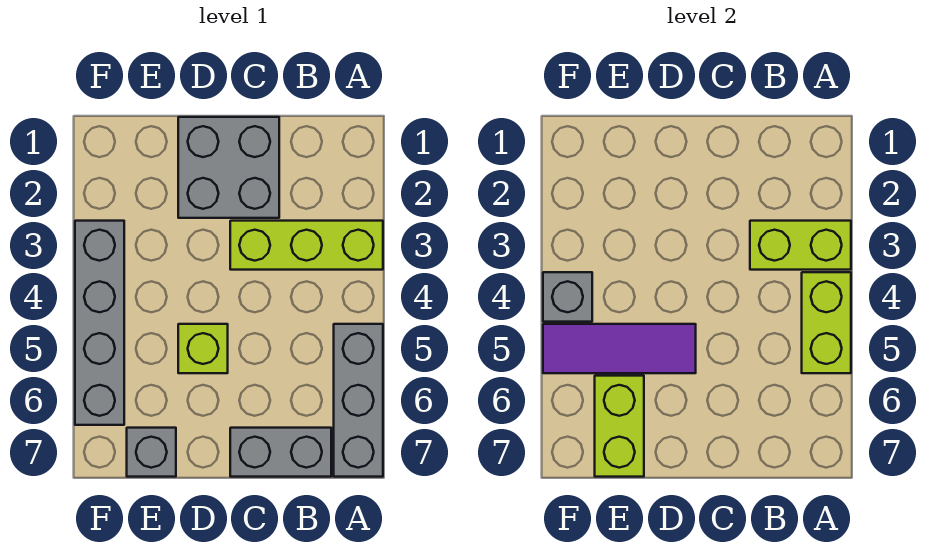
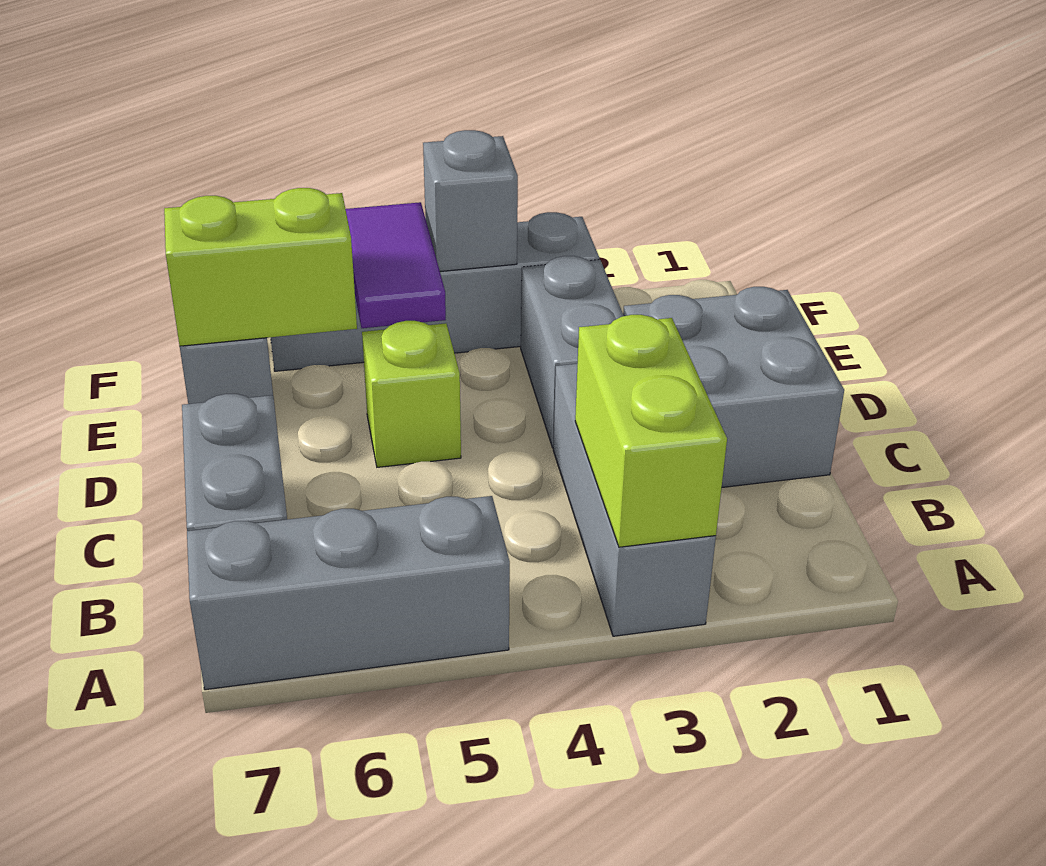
lime brick A3:C3 level 1 -> grey brick A3:C3 level 1
lime brick A4:A5 level 2 -> none
none -> grey brick D3:E3 level 1
purple tile D5:F5 level 2 -> purple tile E5:F5 level 2

